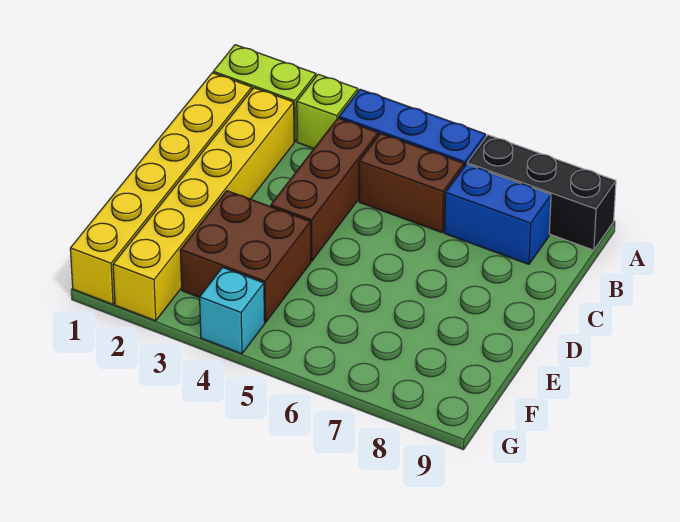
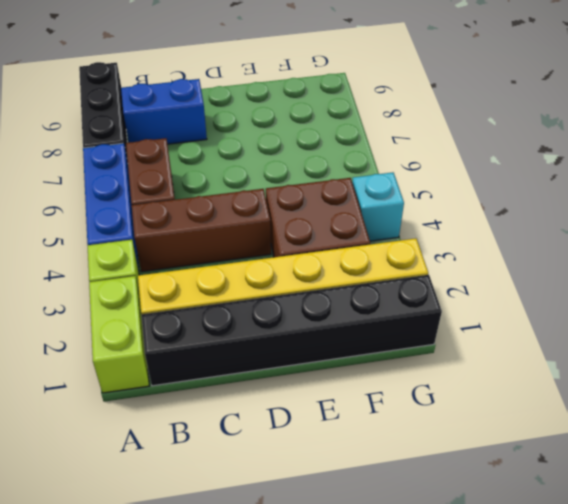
yellow brick B1:G1 level 1 -> black brick B1:G1 level 1
blue brick B7:B8 level 1 -> blue brick B8:C8 level 1

